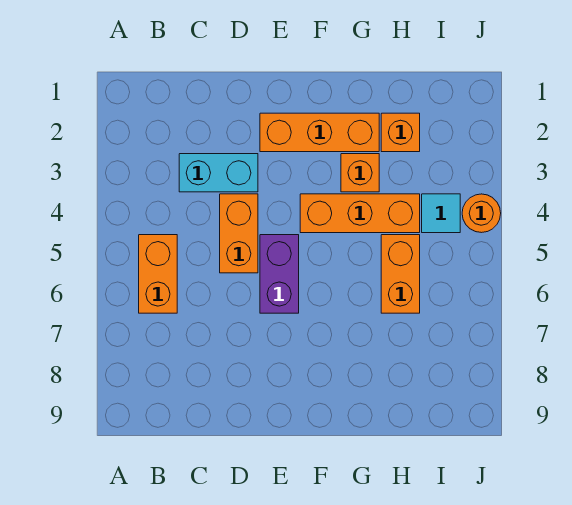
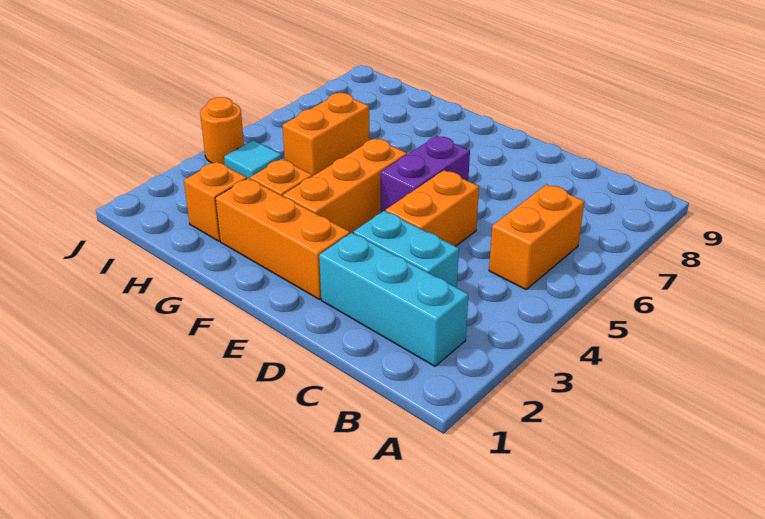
none -> cyan brick B2:D2 level 1
orange brick F4:H4 level 1 -> orange brick F3:F5 level 1

